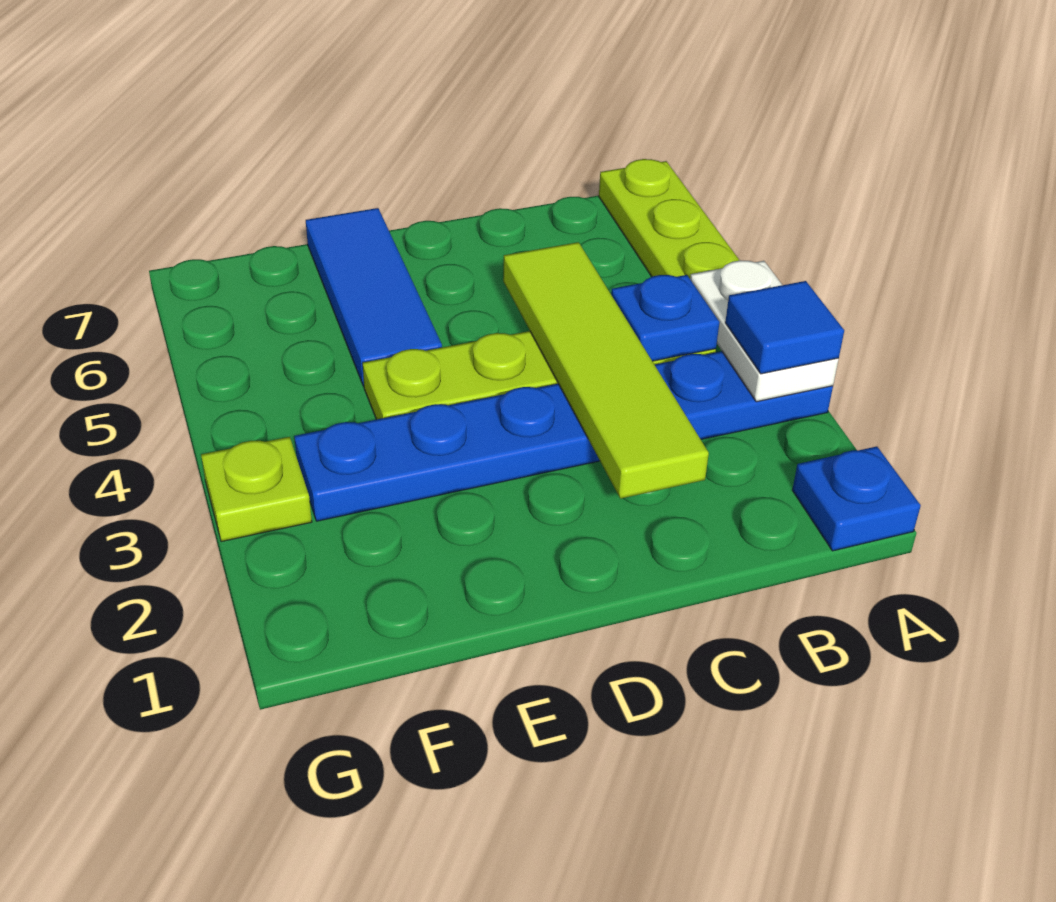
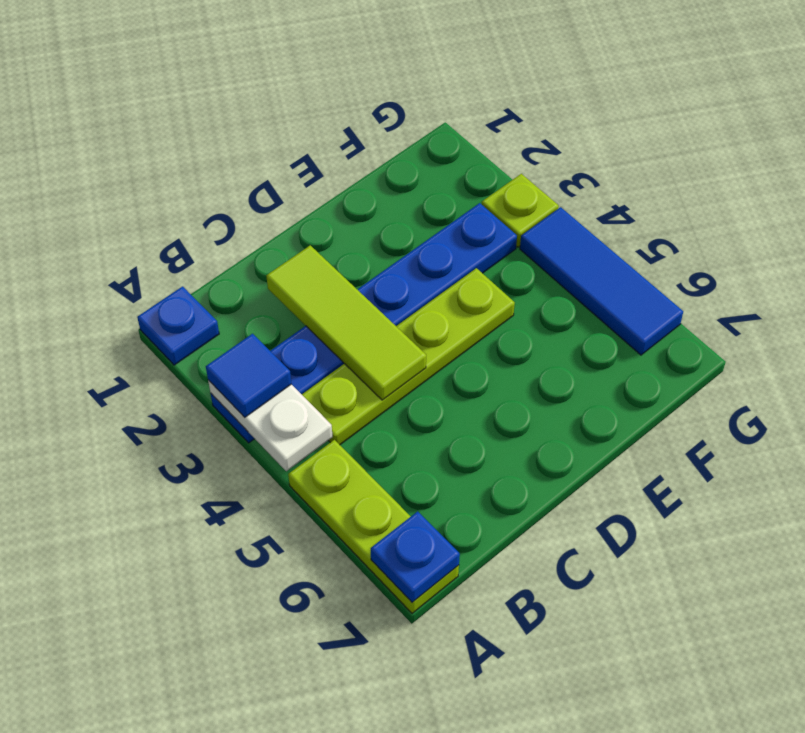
blue plate B4 level 2 -> blue plate A7 level 2
lime tile C2:C5 level 2 -> lime tile C2:C4 level 2
blue tile E5:E7 level 1 -> blue tile G4:G6 level 1

